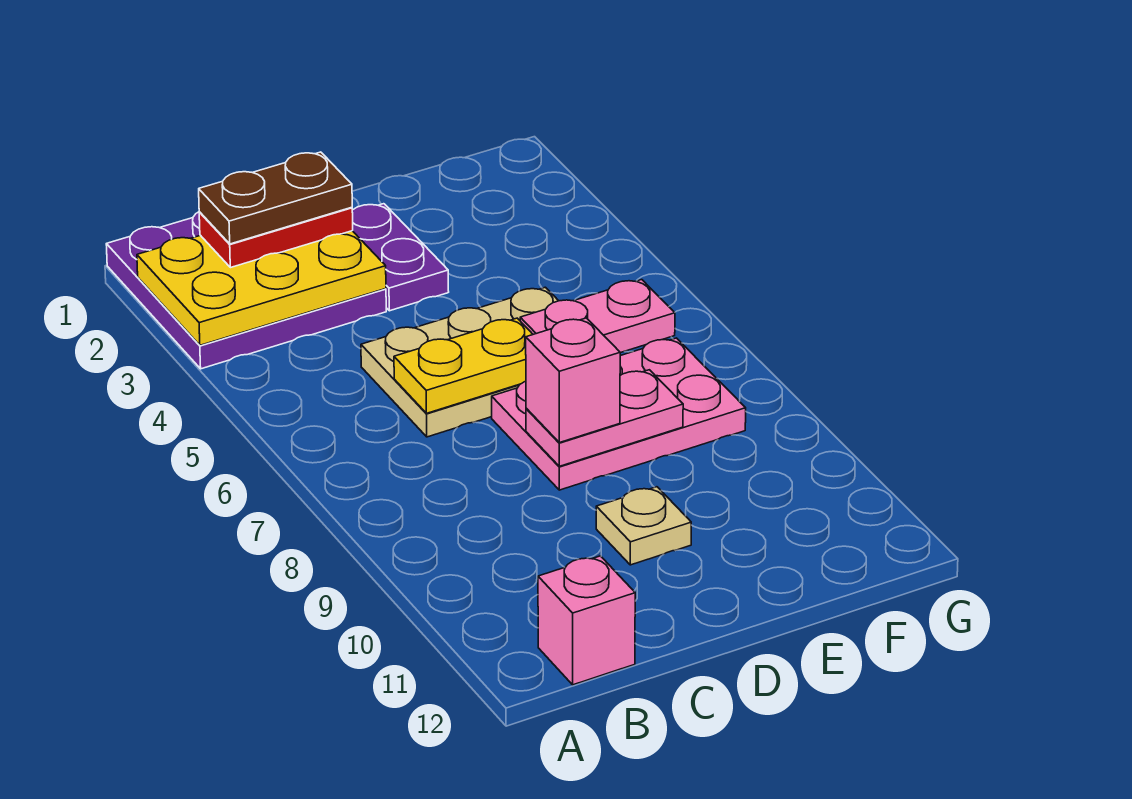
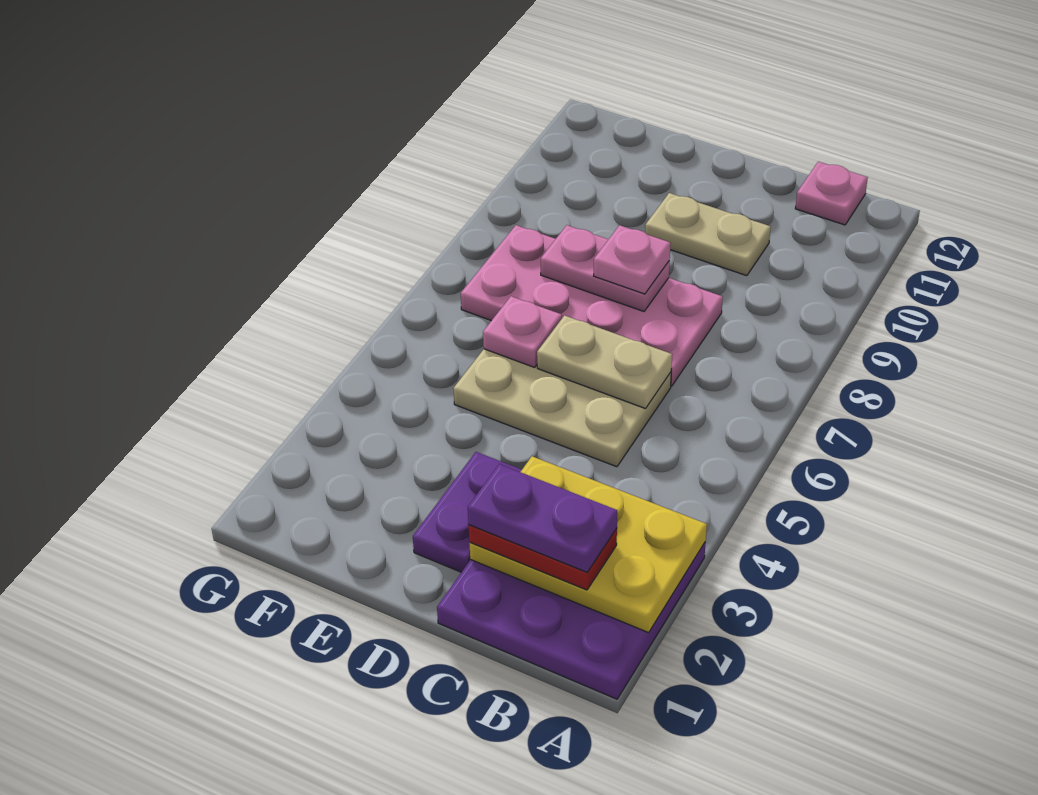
brown plate B2:C2 level 4 -> purple plate B2:C2 level 4
pink brick B12 level 1 -> pink plate B12 level 1
yellow plate C6:D6 level 2 -> tan plate C6:D6 level 2
pink plate D7:F8 level 1 -> pink plate C7:F8 level 1
pink brick D8 level 3 -> pink plate D8 level 3
tan plate D10 level 1 -> tan plate C10:D10 level 1
pink plate E6:F6 level 2 -> pink plate E6 level 2

